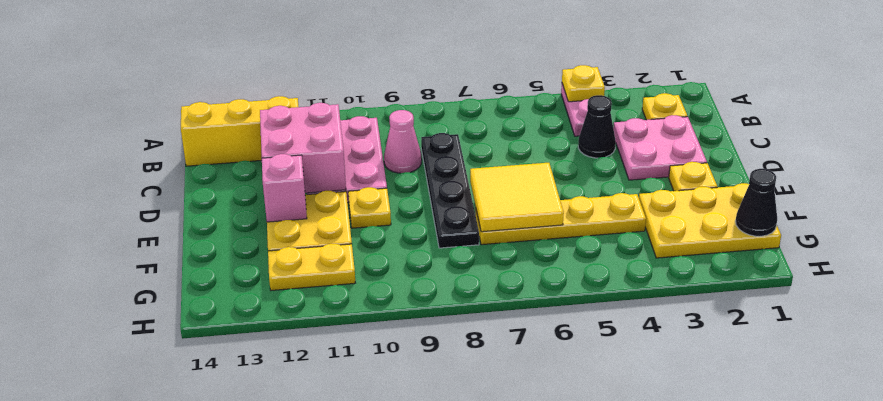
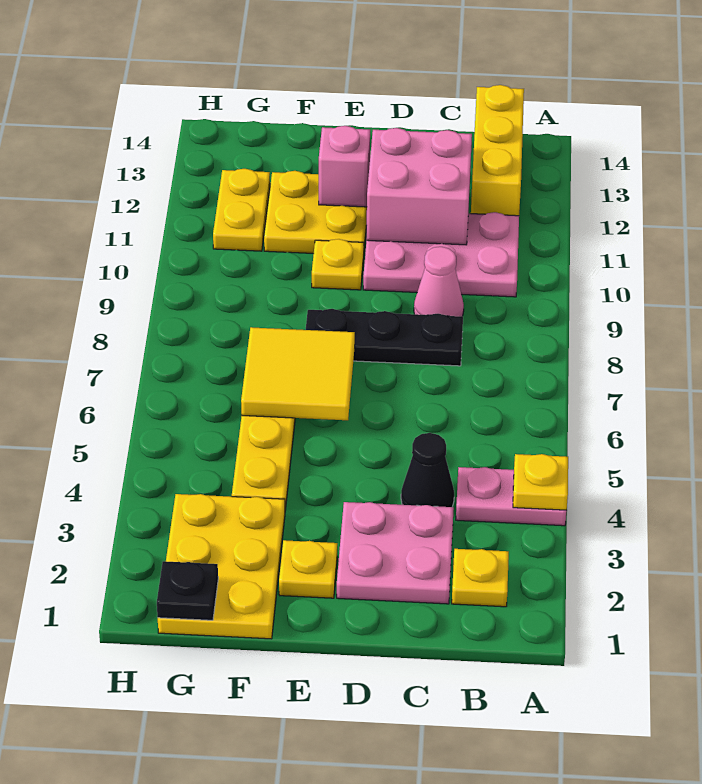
black plate C8:F8 level 1 -> black plate C8:E8 level 1
black cone G1 level 2 -> black plate G1 level 2

